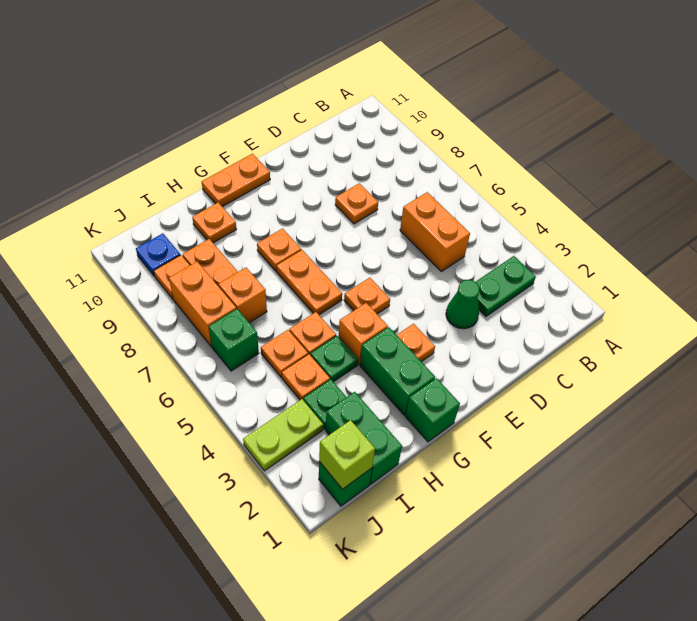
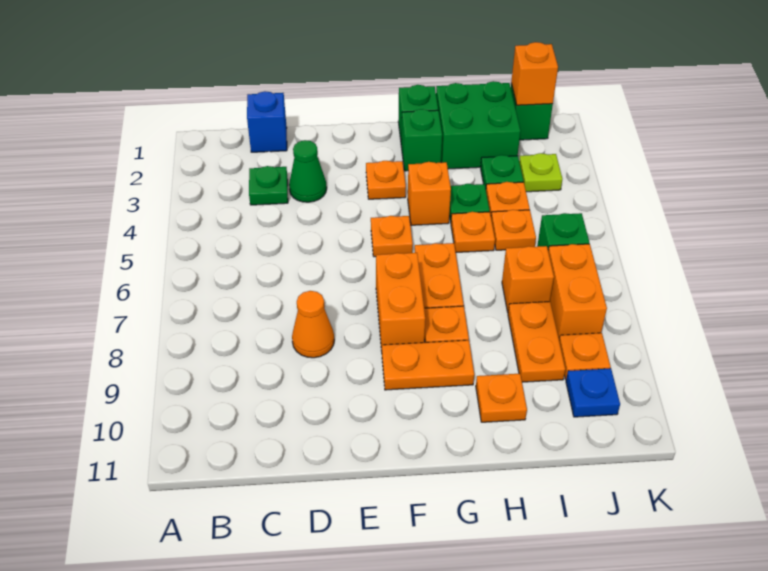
green plate B3:C3 level 1 -> green plate C3 level 1
none -> blue brick C1 level 1
orange brick C5:C6 level 1 -> orange brick F7:F8 level 1
orange plate D8 level 1 -> orange cone D8 level 1
orange plate F11:G11 level 1 -> orange plate F9:G9 level 1
green brick G2:G3 level 1 -> green brick G2 level 1
green brick I1:I2 level 1 -> green brick H1:I2 level 1
lime brick J1 level 2 -> orange brick J1 level 2
lime plate J3:K3 level 1 -> lime plate J3 level 1

